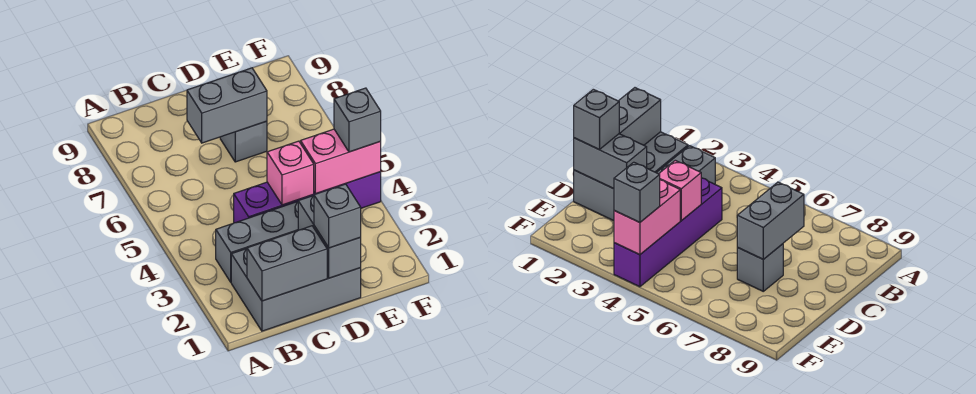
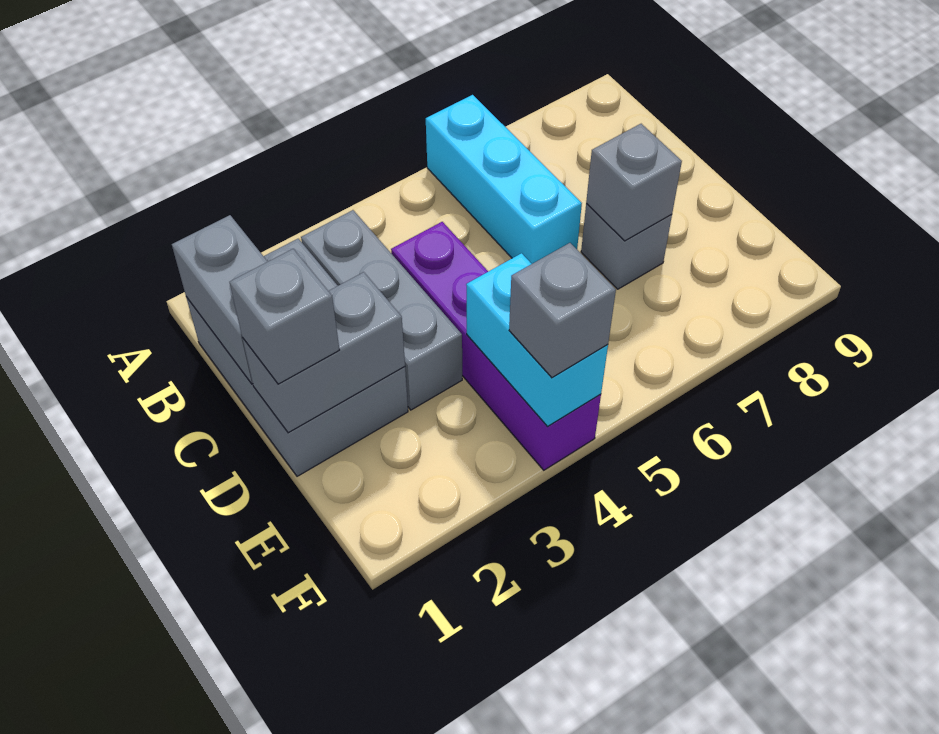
none -> cyan brick A6:C6 level 1
grey brick C7:D7 level 2 -> grey brick D7 level 2
pink brick D4 level 2 -> none
pink brick E4:F4 level 2 -> cyan brick E4:F4 level 2

